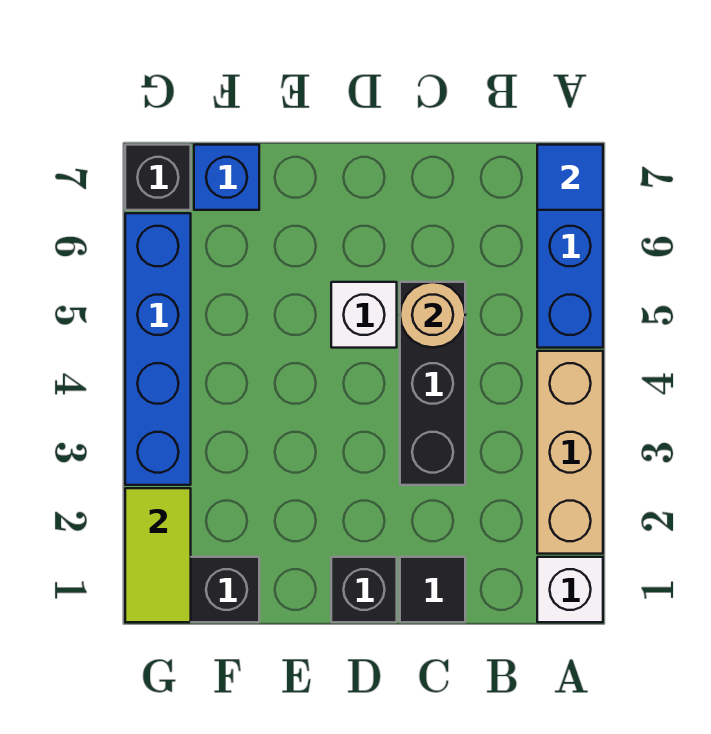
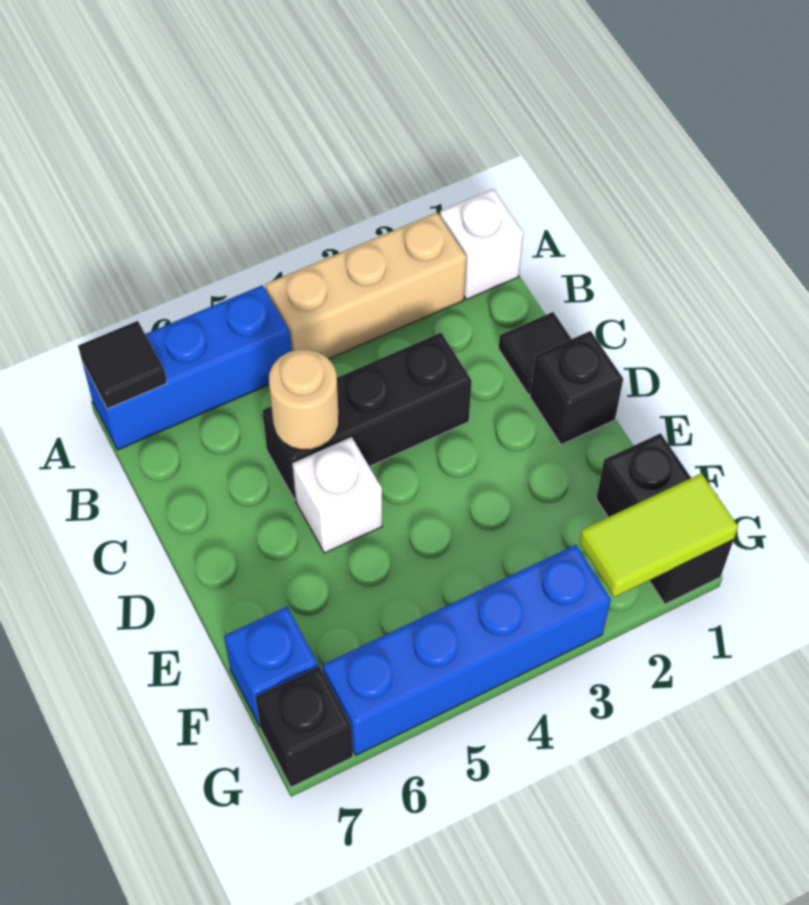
blue tile A7 level 2 -> black tile A7 level 2

